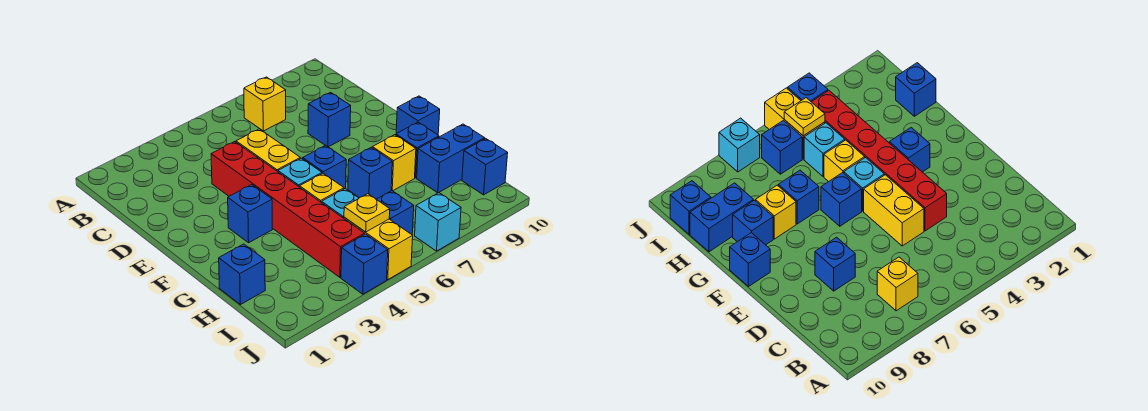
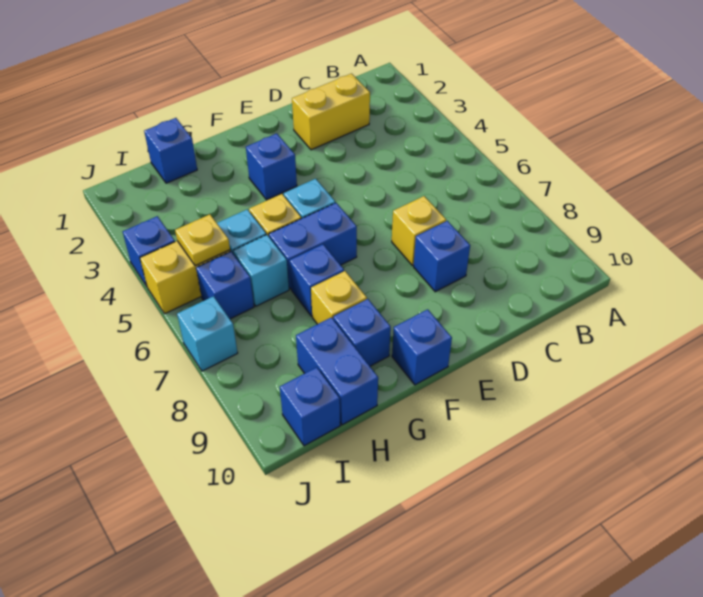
yellow brick B7 level 1 -> yellow brick D7 level 1
red brick D4:I4 level 1 -> none
yellow brick D5:E5 level 1 -> yellow brick C2:D2 level 1
blue brick F6 level 1 -> blue brick F6:G6 level 1
none -> cyan brick H6 level 1

